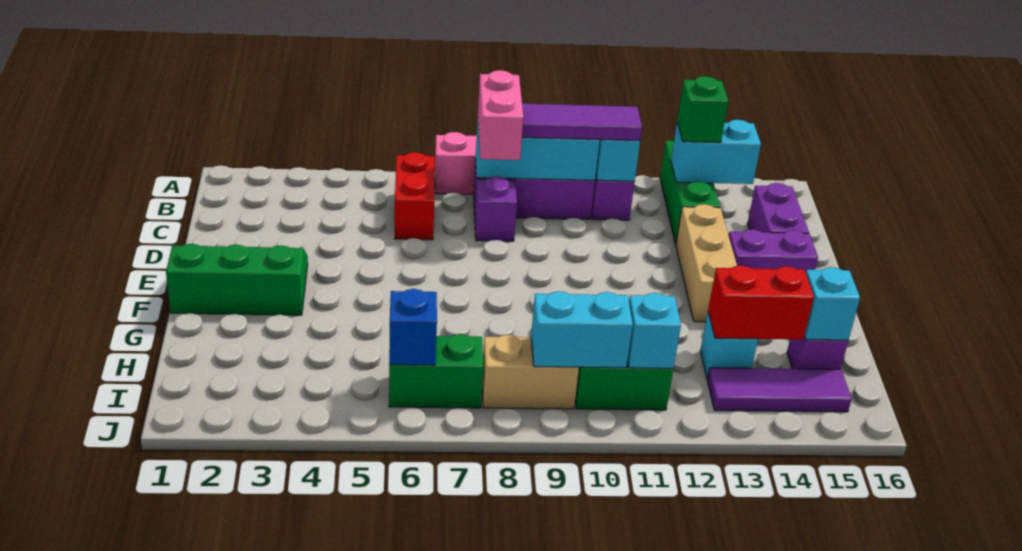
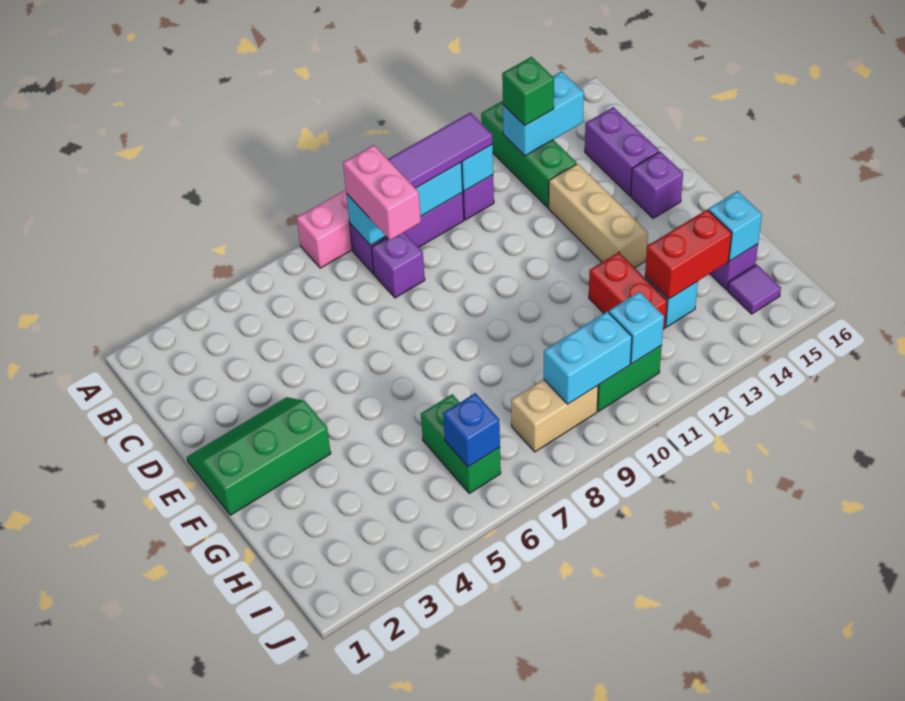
red brick B6:C6 level 1 -> red brick G12:H12 level 1
purple brick E14:E15 level 1 -> purple brick E15 level 1
green brick I6:I7 level 1 -> green brick H6:I6 level 1
purple tile I13:I15 level 1 -> purple tile I15 level 1

